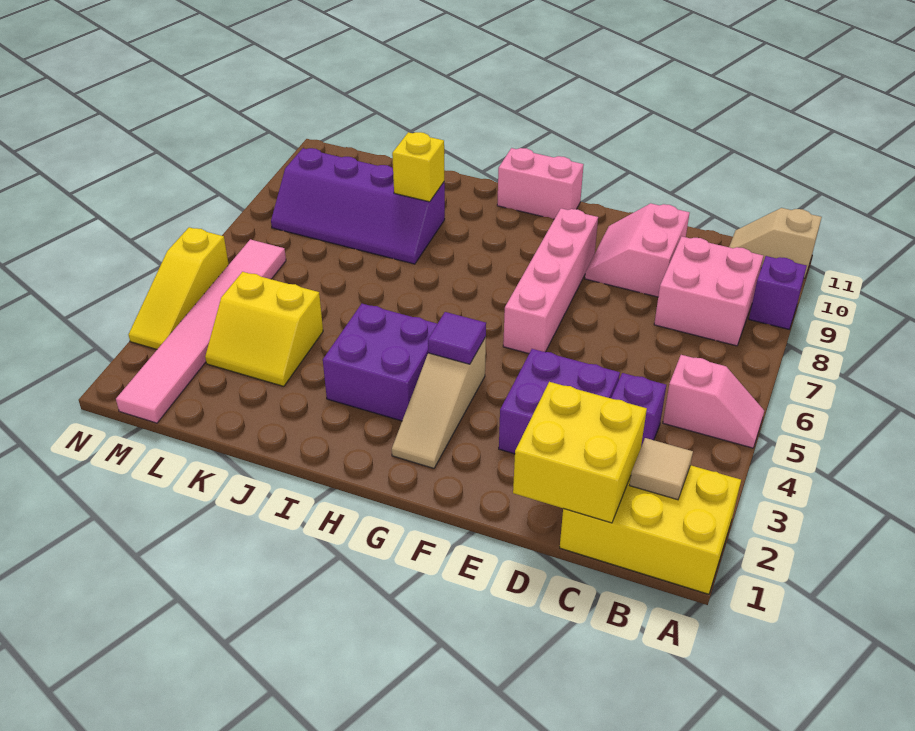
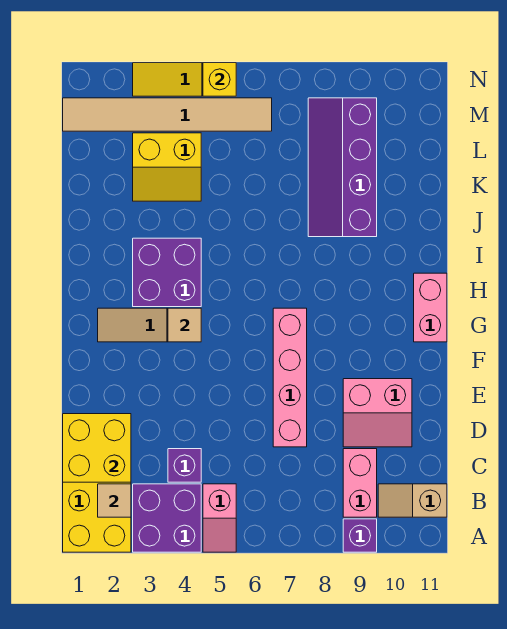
tan slope A11:B11 level 1 top A -> tan slope B10:B11 level 1 top 11
pink brick B8:C9 level 1 -> pink brick B9:C9 level 1
purple brick D3:E4 level 1 -> purple brick A3:B4 level 1
pink slope D9:E10 level 1 top D -> pink slope D9:E10 level 1 top E
pink brick F6:F9 level 1 -> pink brick D7:G7 level 1
purple tile G4 level 2 -> tan tile G4 level 2
yellow brick J9 level 2 -> yellow brick N5 level 2
yellow slope K3:L4 level 1 top 4 -> yellow slope K3:L4 level 1 top L
pink tile M1:M6 level 1 -> tan tile M1:M6 level 1

